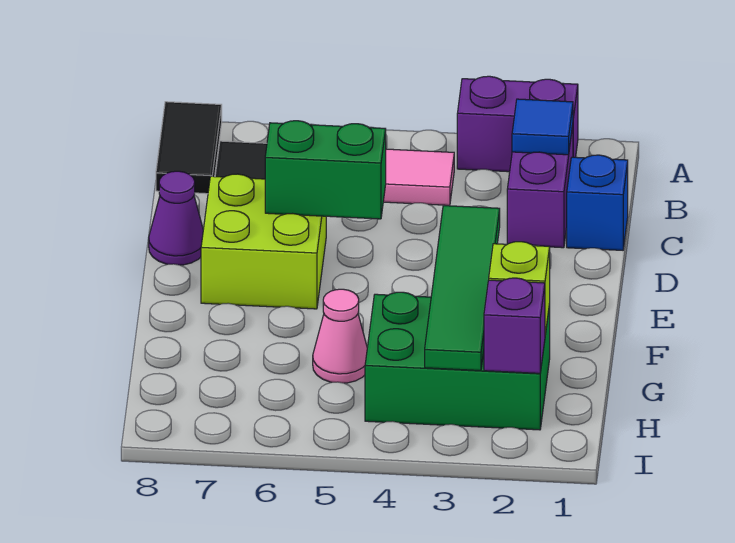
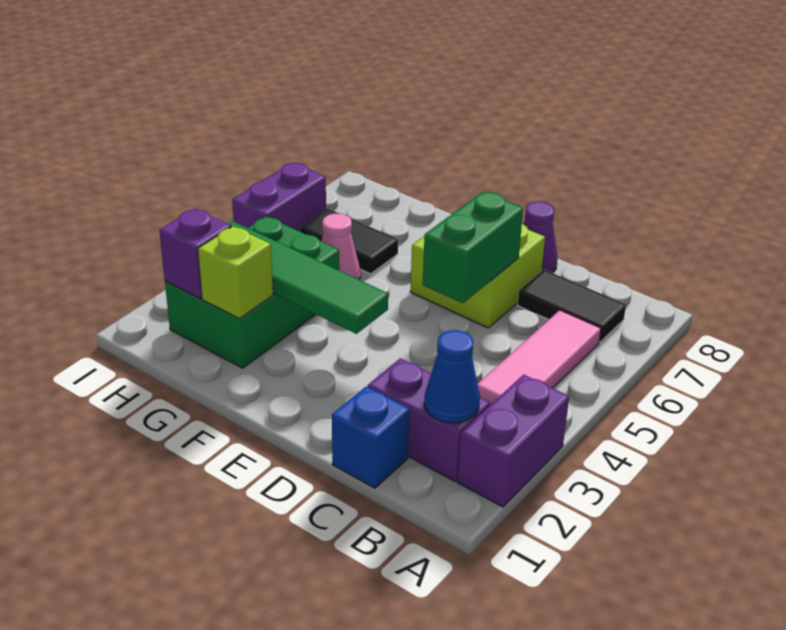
black tile A8:B8 level 1 -> black tile G6:H6 level 1
blue tile B2 level 2 -> blue cone B2 level 2
none -> purple brick I5:I6 level 1

